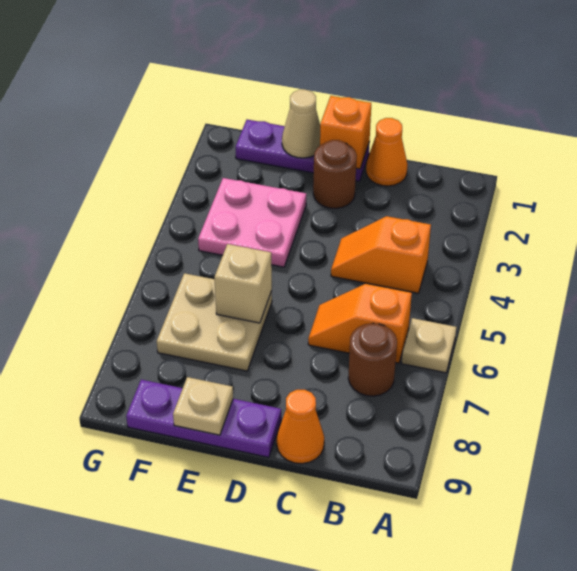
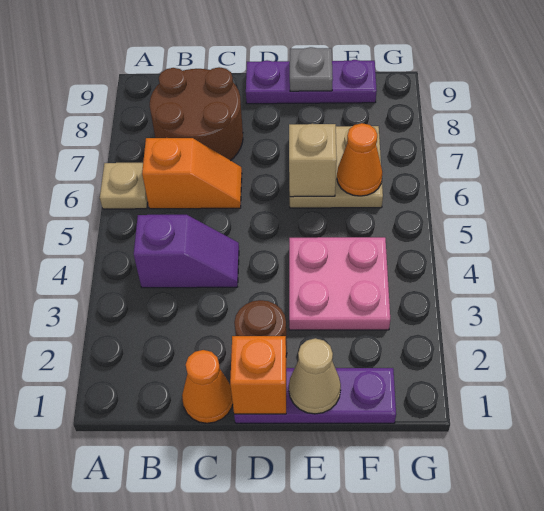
orange slope B4:C4 level 1 top B -> purple slope B4:C4 level 1 top B
brown round brick B7 level 1 -> brown round brick B7:C8 level 1
orange cone C9 level 1 -> orange cone F6 level 2
tan plate E9 level 2 -> grey plate E9 level 2

